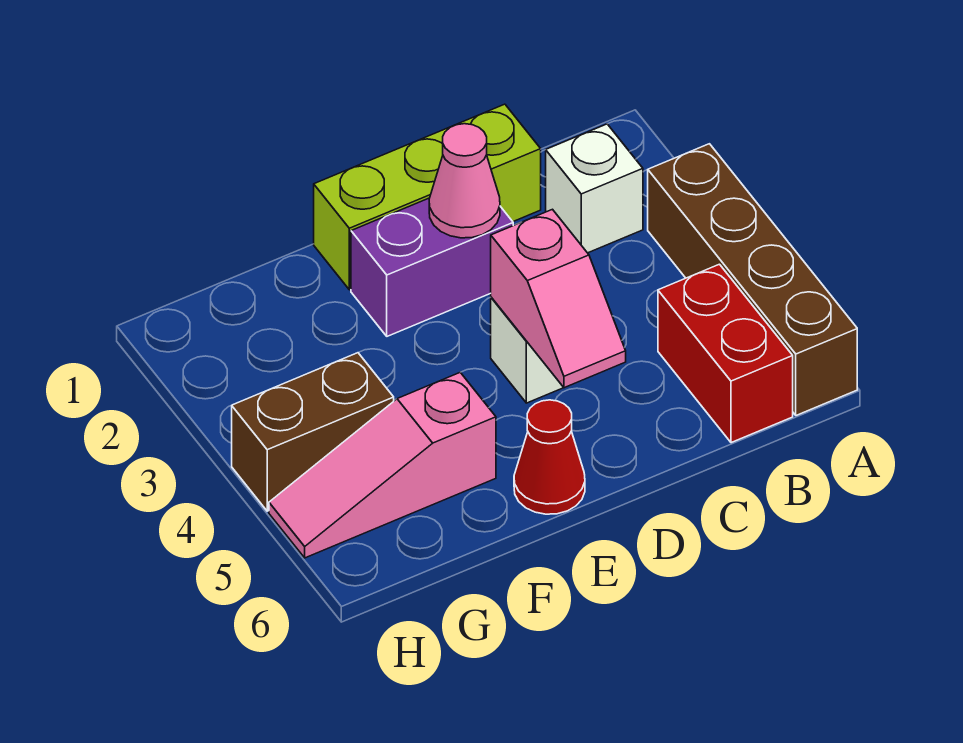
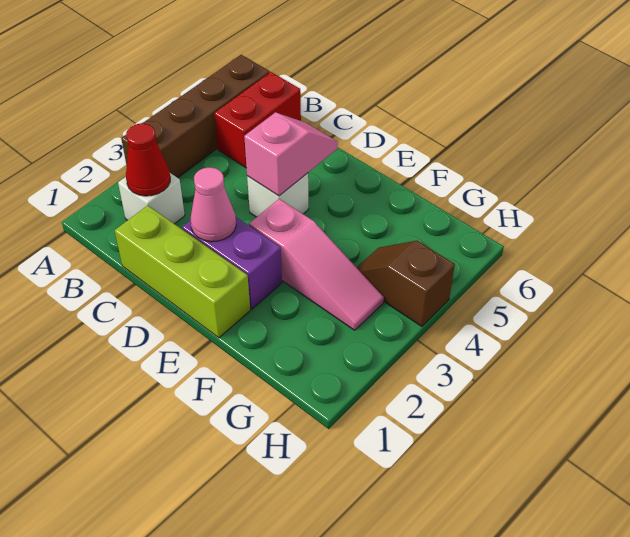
red cone E6 level 1 -> red cone B2 level 2
pink slope F5:H5 level 1 top F -> pink slope E3:G3 level 1 top E
brown brick G4:H4 level 1 -> brown slope G4:H4 level 1 top H

